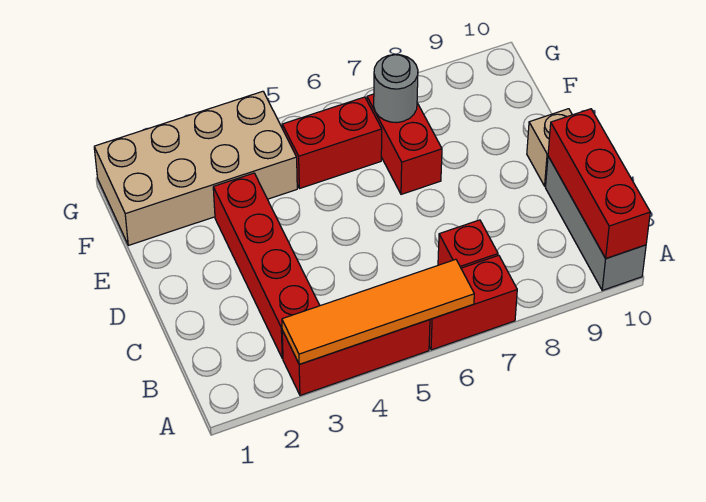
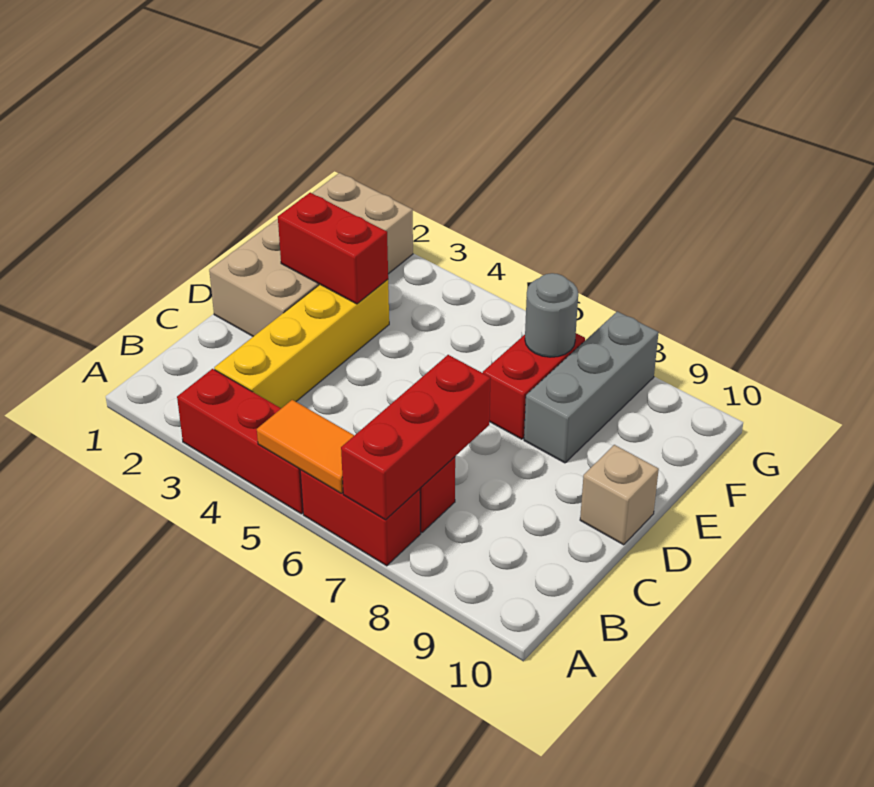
orange tile A3:A6 level 2 -> orange tile A5:A6 level 2
grey brick A10:C10 level 1 -> grey brick E8:G8 level 1
red brick A10:C10 level 2 -> red brick A7:C7 level 2
red brick B3:E3 level 1 -> yellow brick B3:E3 level 1
tan brick F1:G4 level 1 -> tan brick D1:G2 level 1
red brick F5:F6 level 1 -> red brick E2:E3 level 2

